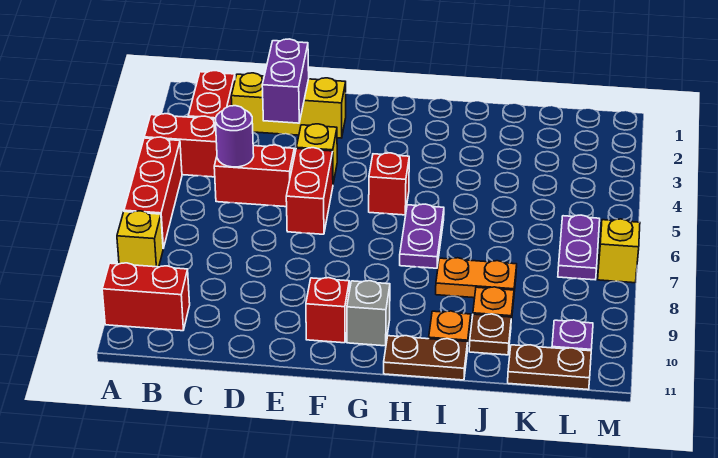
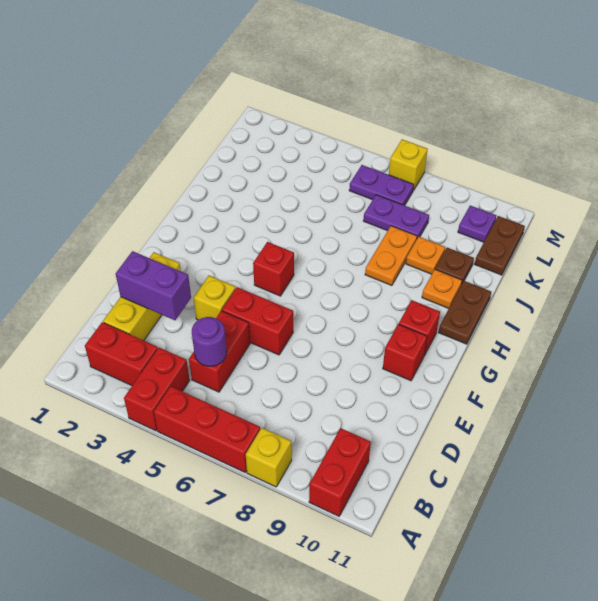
grey brick G10 level 1 -> red brick G10 level 1
purple plate H6:H7 level 1 -> purple plate K7:K8 level 1

